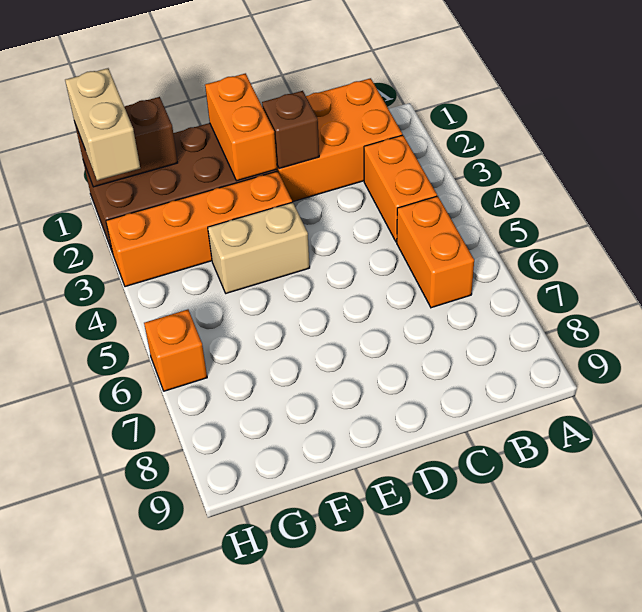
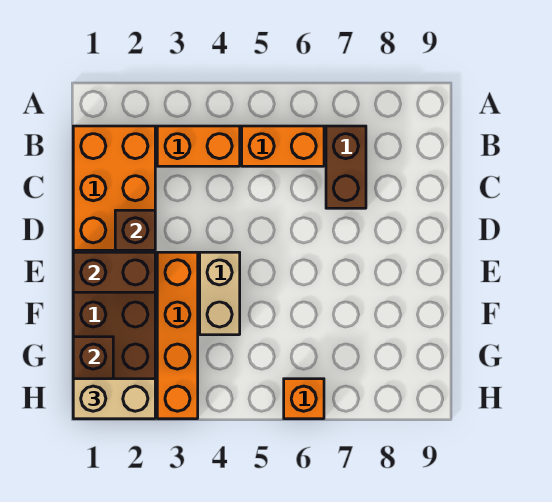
none -> brown brick B7:C7 level 1
orange brick E1:E2 level 2 -> brown brick E1:E2 level 2

